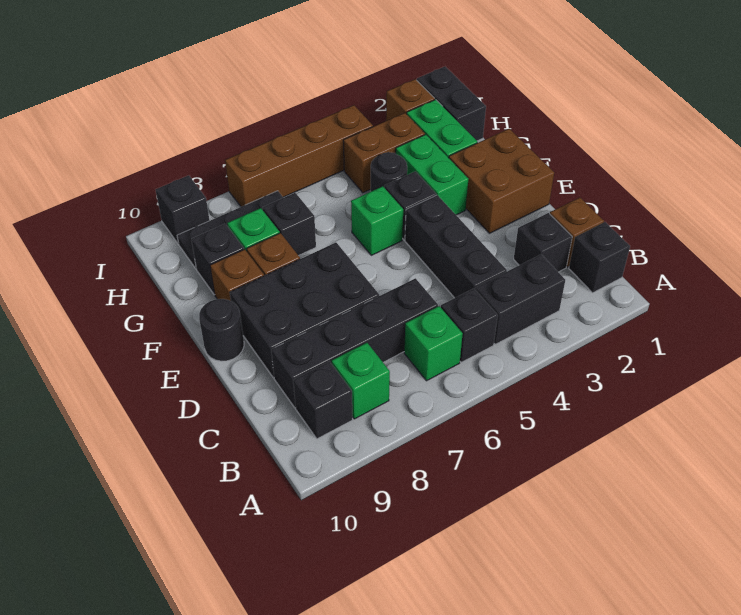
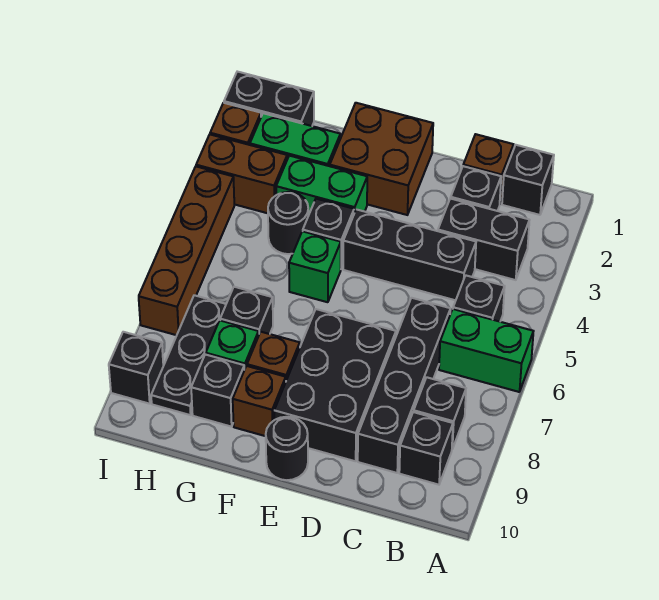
black brick B3:B4 level 1 -> black brick B3:C3 level 1
green brick B6 level 1 -> green brick A6:B6 level 1
green brick B8 level 1 -> black brick B8 level 1
brown brick H3:H4 level 1 -> brown brick H3:I3 level 1

